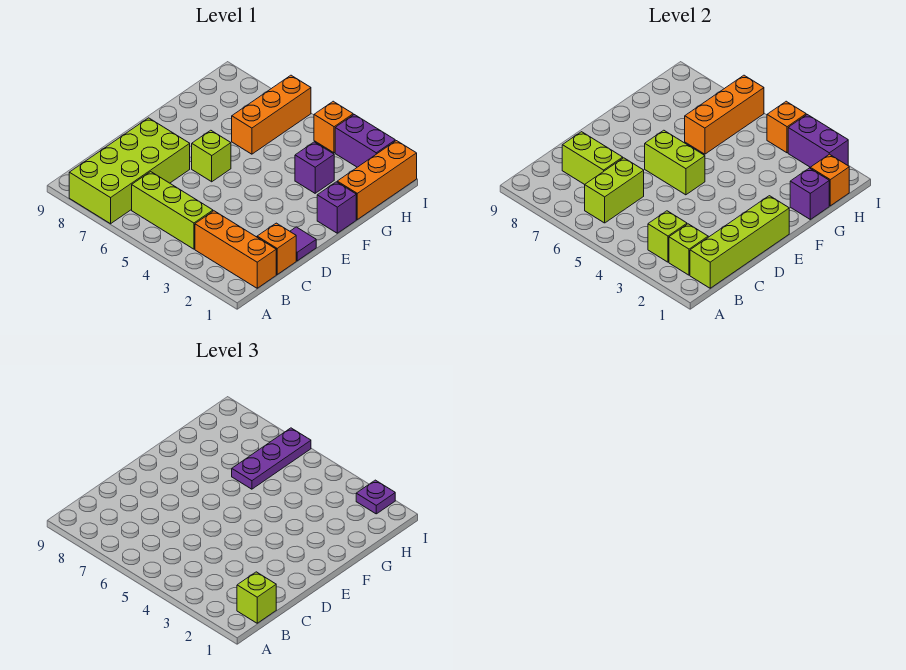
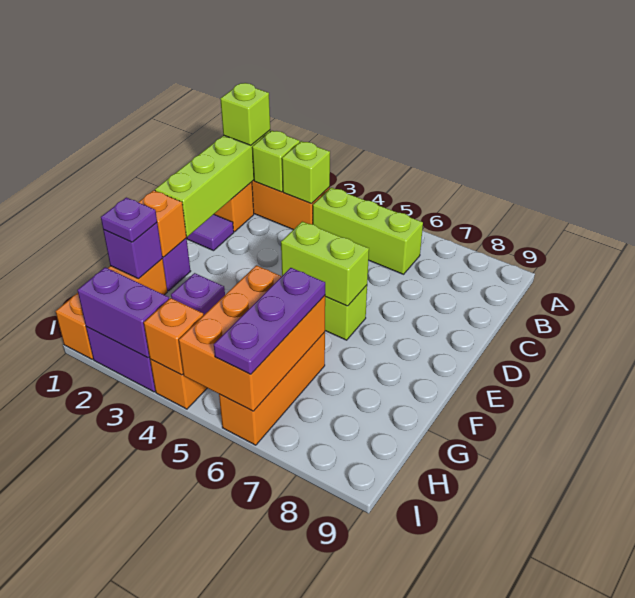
lime brick A7:D8 level 1 -> none
lime brick B6:C6 level 2 -> none
lime brick C7:C8 level 2 -> none
orange brick G6:I6 level 2 -> orange brick G5:I6 level 2
orange brick H1 level 2 -> orange brick F1 level 2
purple plate I2 level 3 -> purple plate G1 level 3

